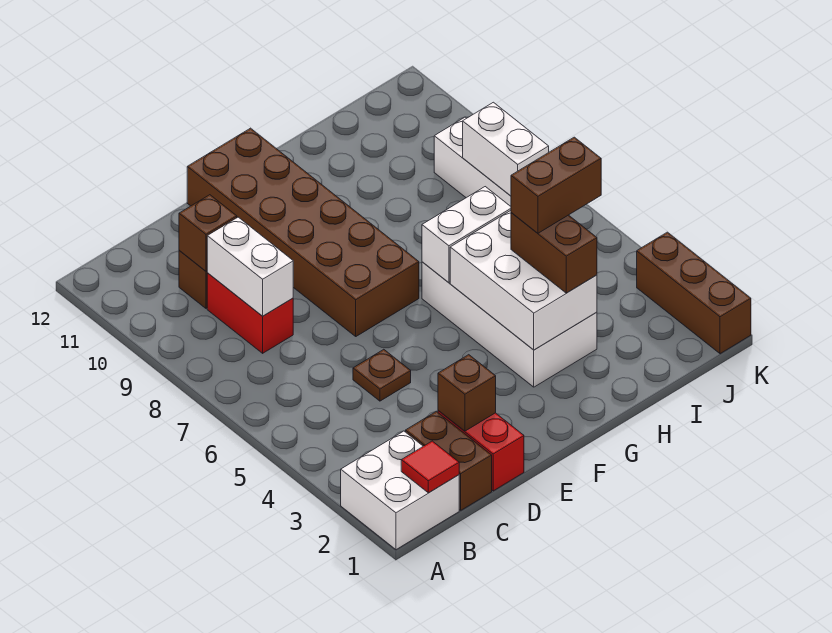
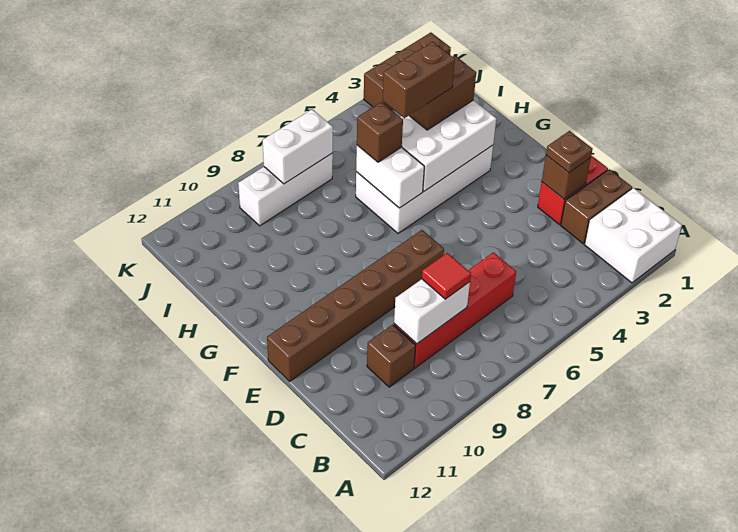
red tile B1 level 2 -> red tile C8 level 3
red brick C8:C9 level 1 -> red brick C6:C9 level 1
brown brick C10 level 2 -> brown brick H6 level 3
brown plate D5 level 1 -> brown plate D2 level 3
brown brick E7:F12 level 1 -> brown brick E7:E12 level 1
brown brick H4:I4 level 4 -> brown brick H4:H5 level 4

